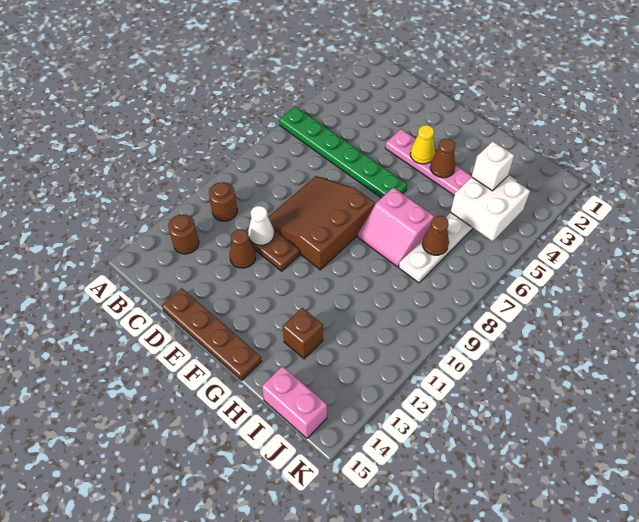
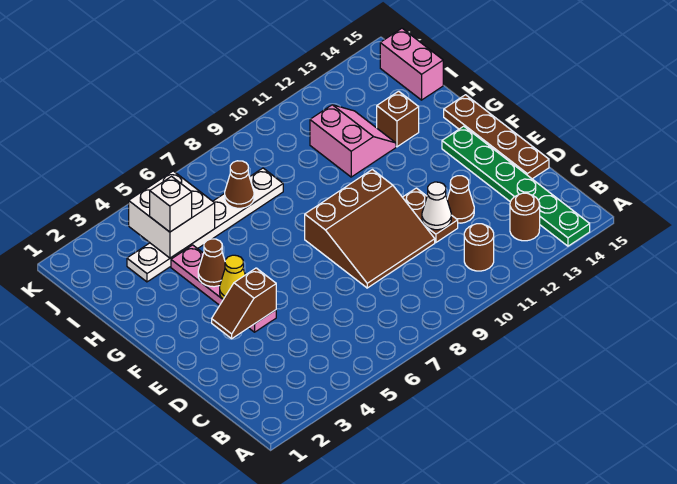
green plate A6:F6 level 1 -> green plate A14:F14 level 1
none -> brown slope E3:E4 level 2 top 4
pink slope G7:H8 level 1 top 7 -> pink slope H11:I12 level 1 top 11

